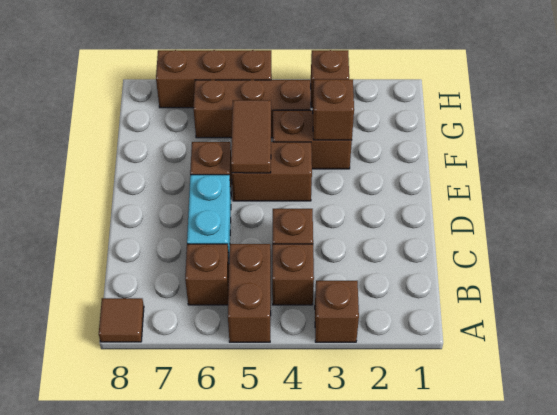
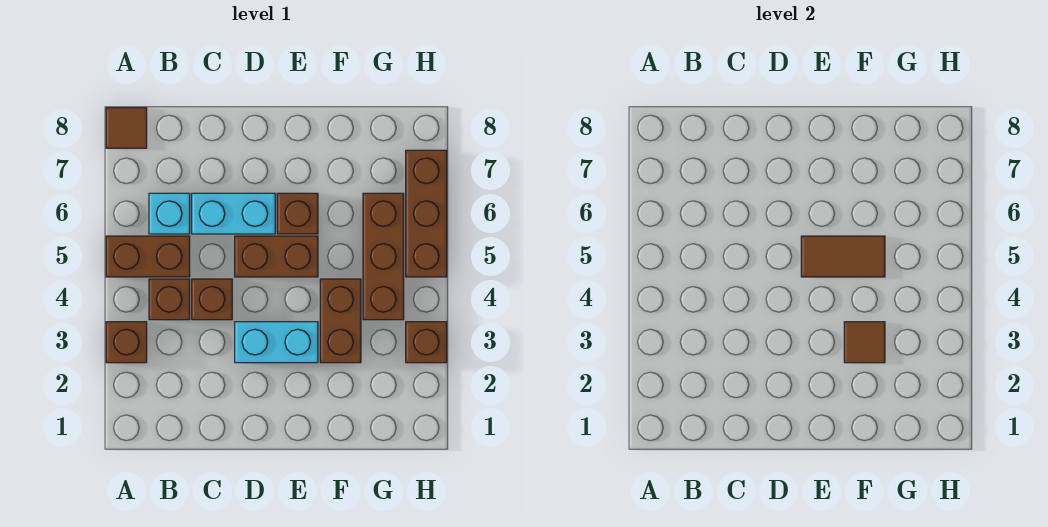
brown brick B6 level 1 -> cyan brick B6 level 1
none -> cyan brick D3:E3 level 1
brown brick E4:E5 level 1 -> brown brick D5:E5 level 1
brown brick F3 level 2 -> brown tile F3 level 2

